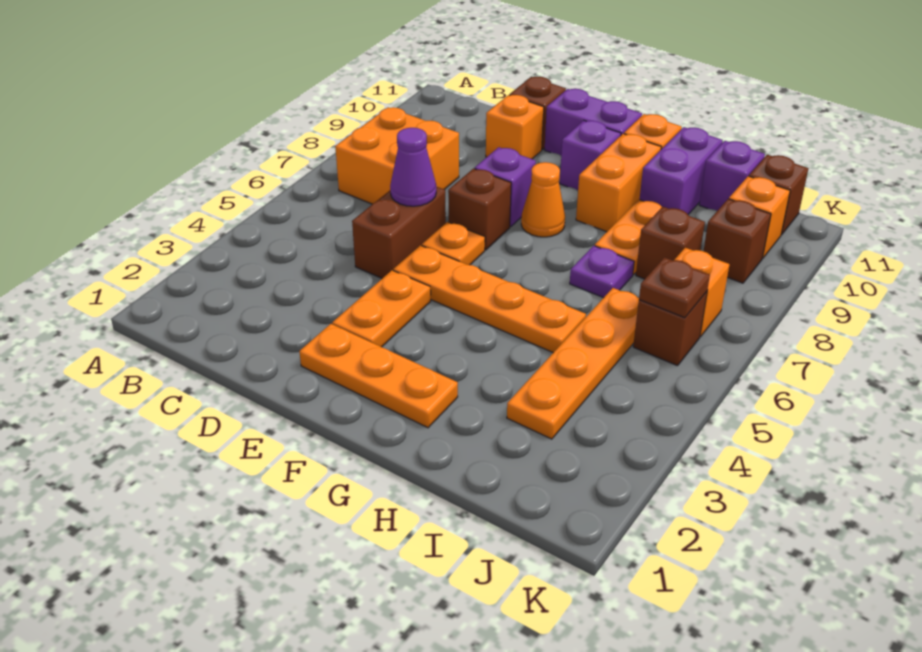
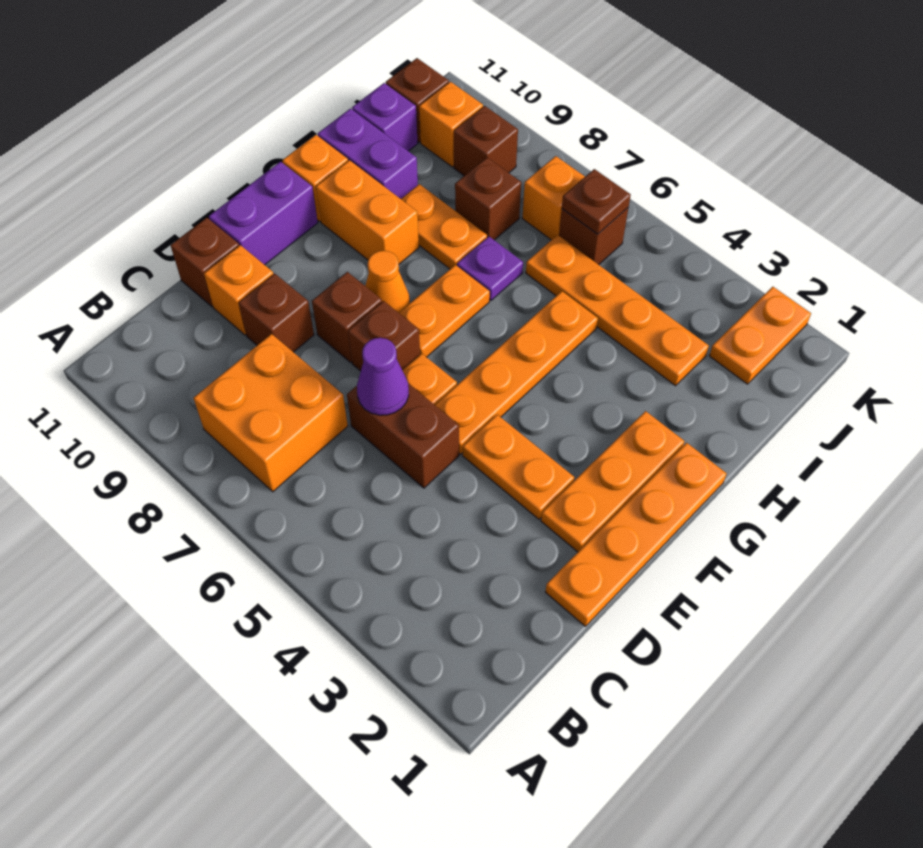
none -> orange plate D1:G1 level 1
none -> brown brick D9 level 1
purple brick E8 level 1 -> brown brick E8 level 1
none -> orange plate F7:G7 level 1
purple brick F10 level 1 -> none
none -> orange plate J2:K2 level 1

